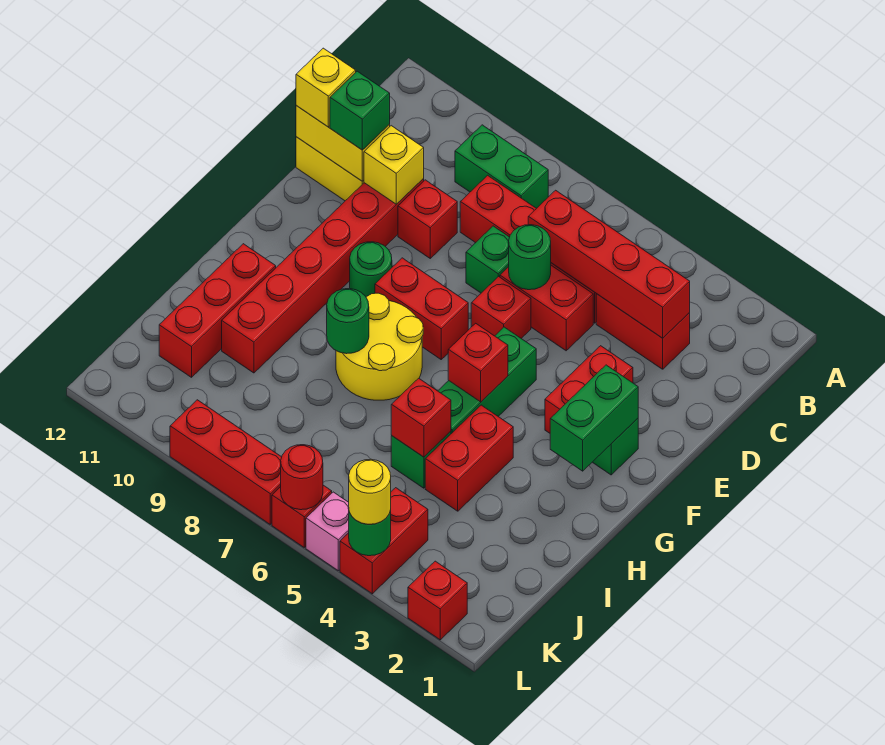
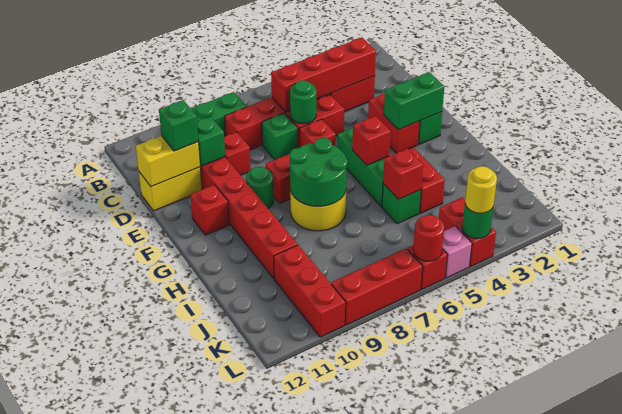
yellow brick D10 level 2 -> green brick D10 level 2
yellow brick D12 level 3 -> none
green brick F2:G2 level 2 -> green brick F2:F3 level 2
green round brick H8 level 2 -> green round brick G7:H8 level 2
red brick H11:J11 level 1 -> red brick J10:L10 level 1
red brick L2 level 1 -> red brick F11 level 1

